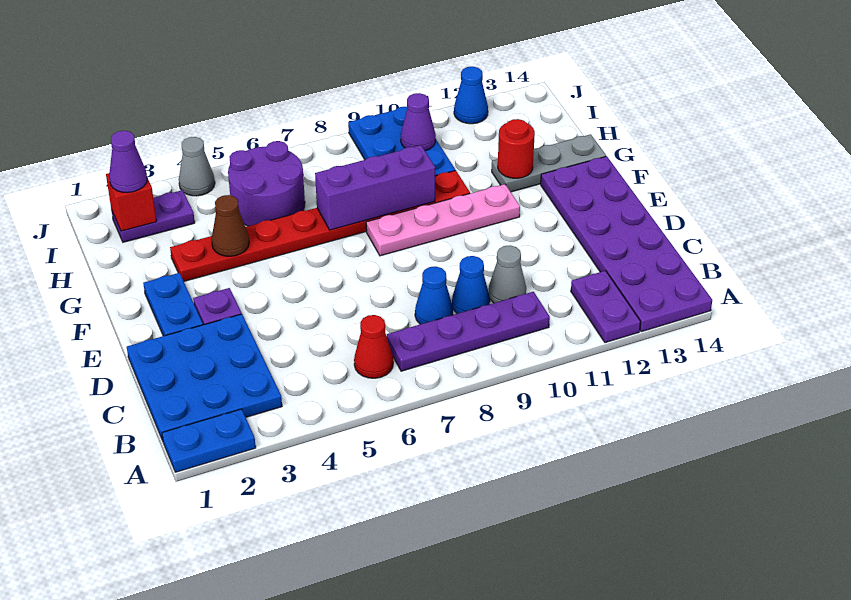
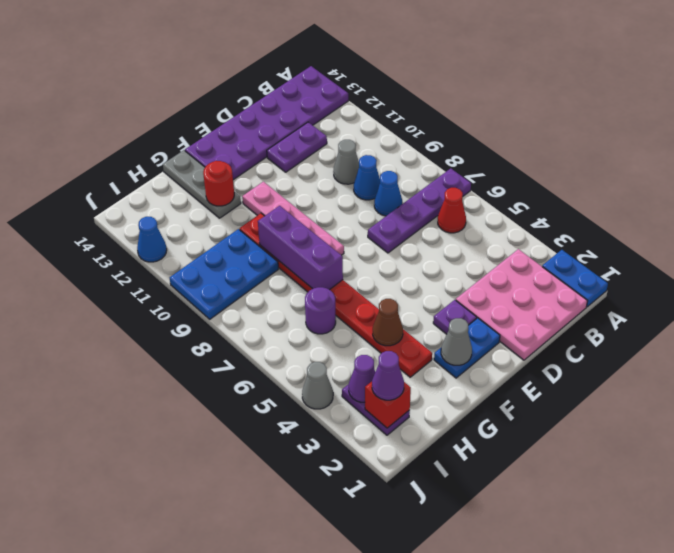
purple plate A12:B12 level 1 -> purple plate C12:D12 level 1
blue plate B1:D3 level 1 -> pink plate B1:D3 level 1
purple plate B7:B10 level 1 -> purple plate A7:D7 level 1
none -> grey cone F2 level 2
purple round brick H5:I6 level 1 -> purple round brick H6 level 1
purple cone I10 level 2 -> purple cone I3 level 2

